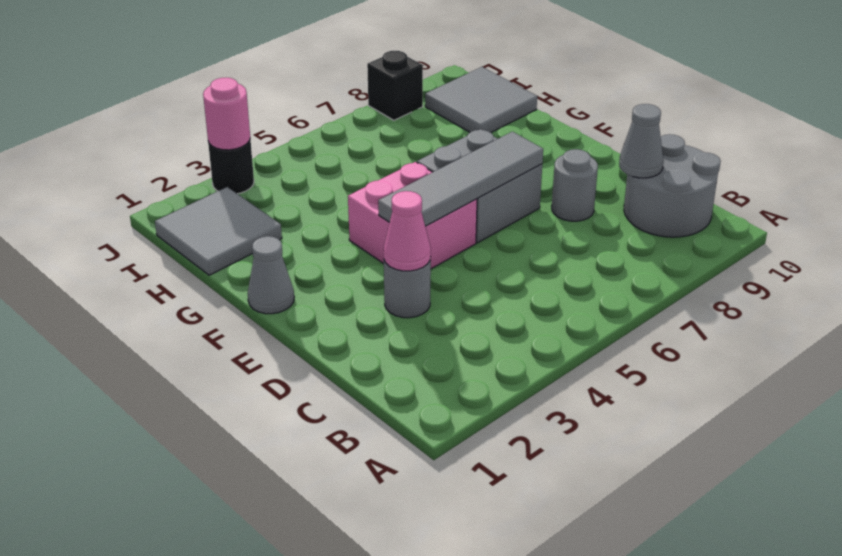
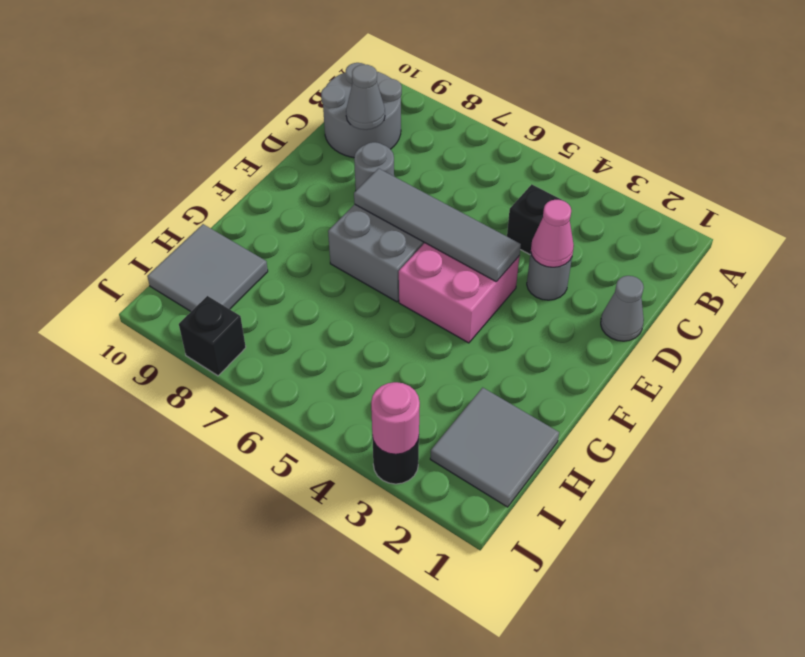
none -> black brick C4 level 1
grey cone F1 level 1 -> grey cone D1 level 1

